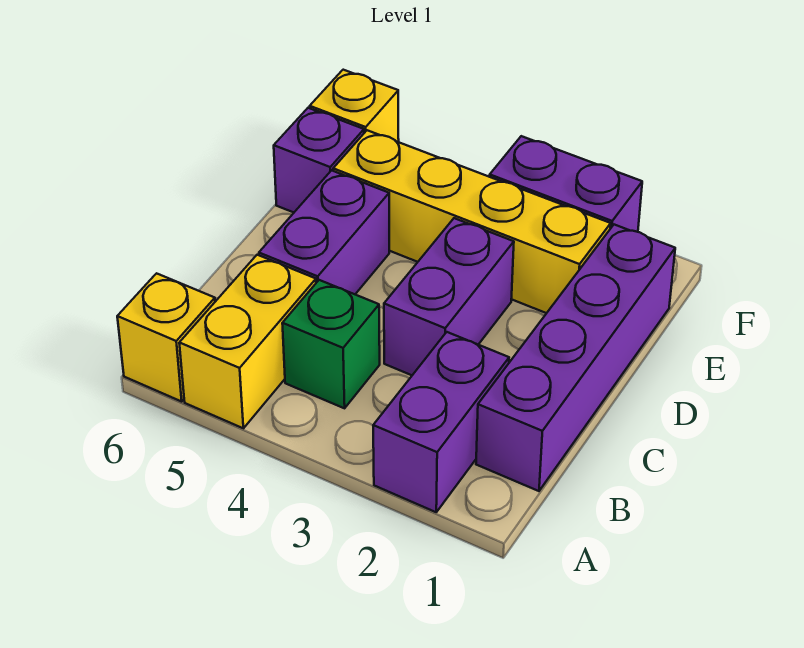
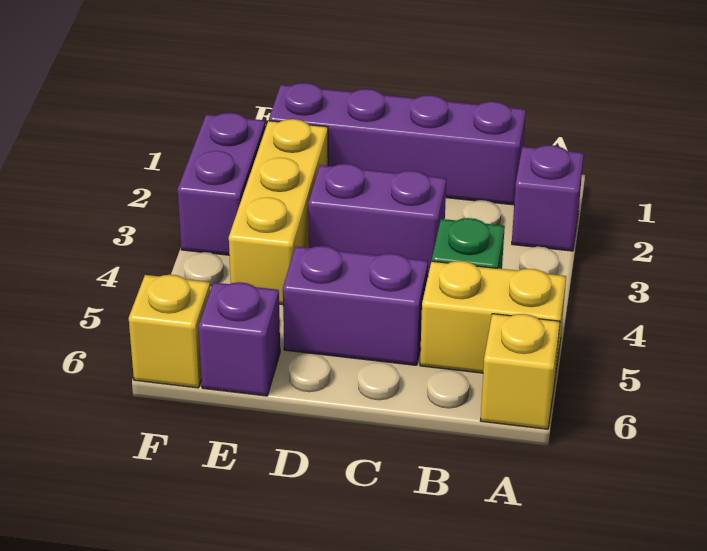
purple brick A2:B2 level 1 -> purple brick A2 level 1
yellow brick E2:E5 level 1 -> yellow brick E2:E4 level 1

